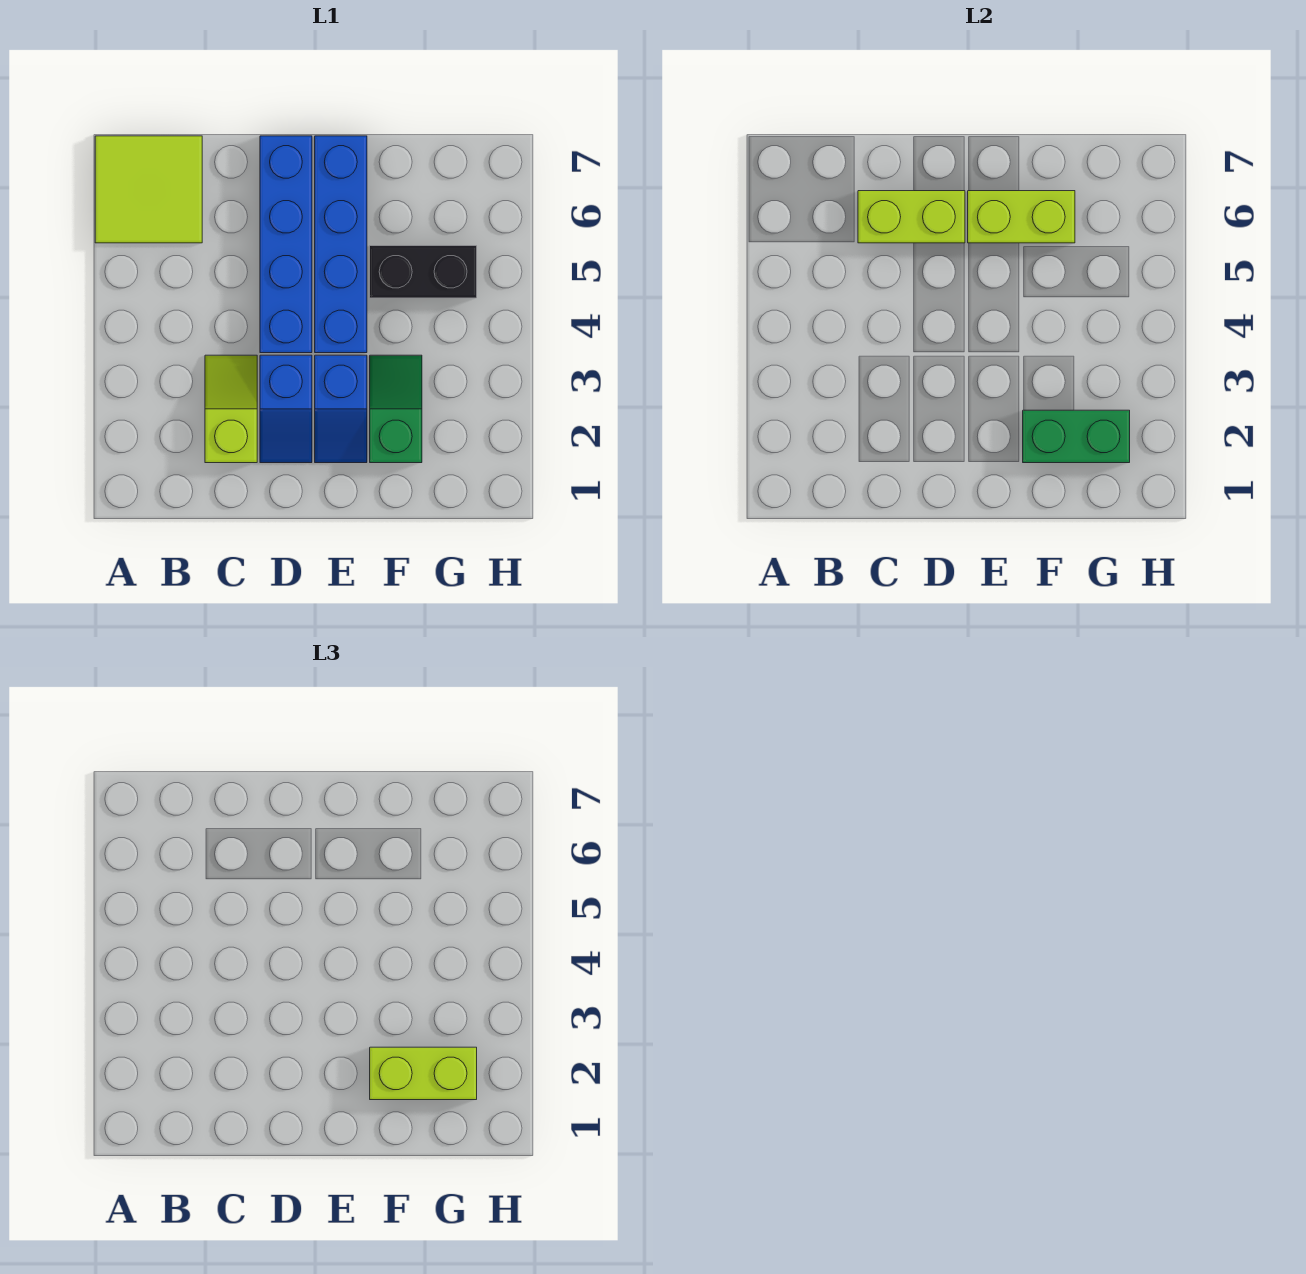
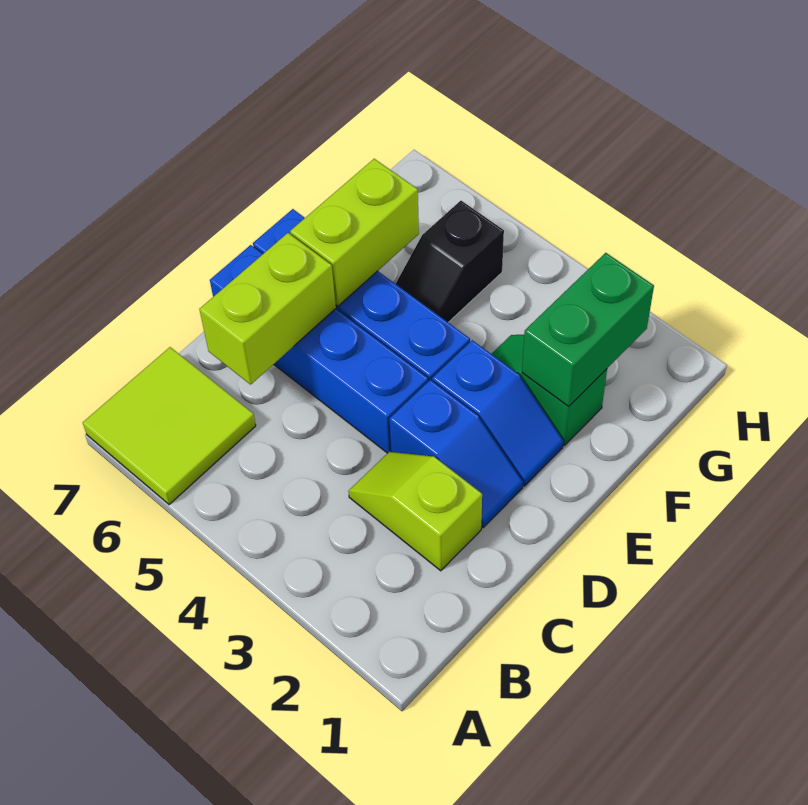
lime brick F2:G2 level 3 -> none
black brick F5:G5 level 1 -> black slope F5:G5 level 1 top G

